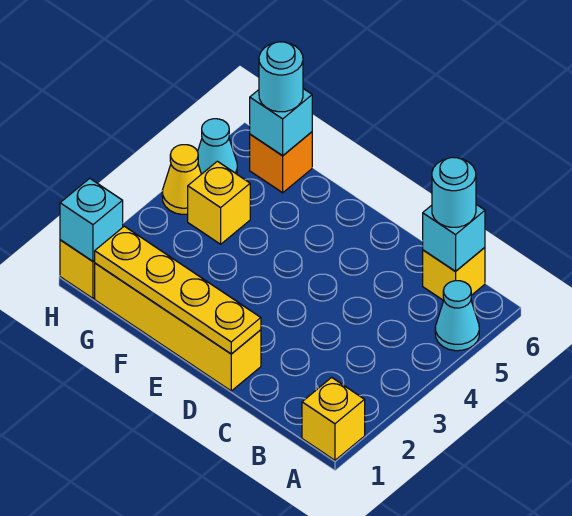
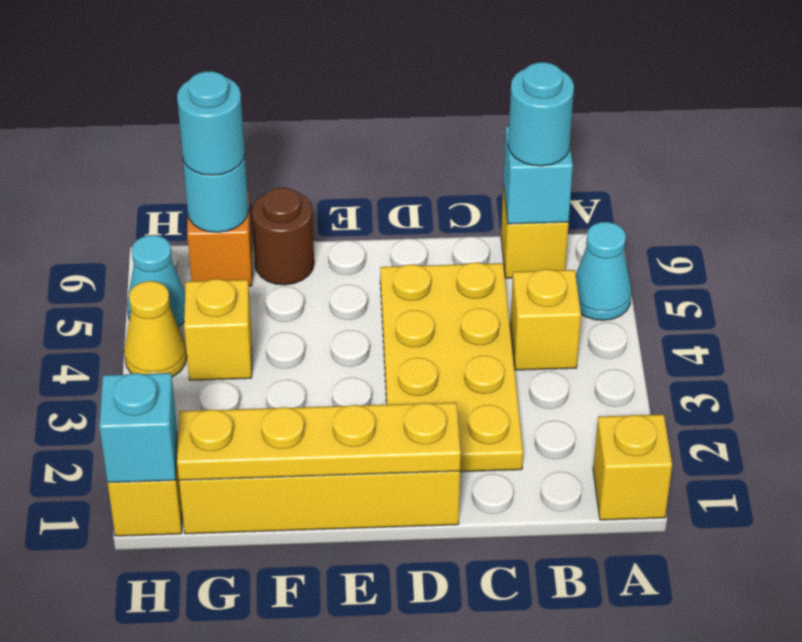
none -> yellow brick B4 level 1
none -> yellow plate C2:D5 level 1
none -> brown round brick F6 level 1
cyan brick G6 level 2 -> cyan round brick G6 level 2

